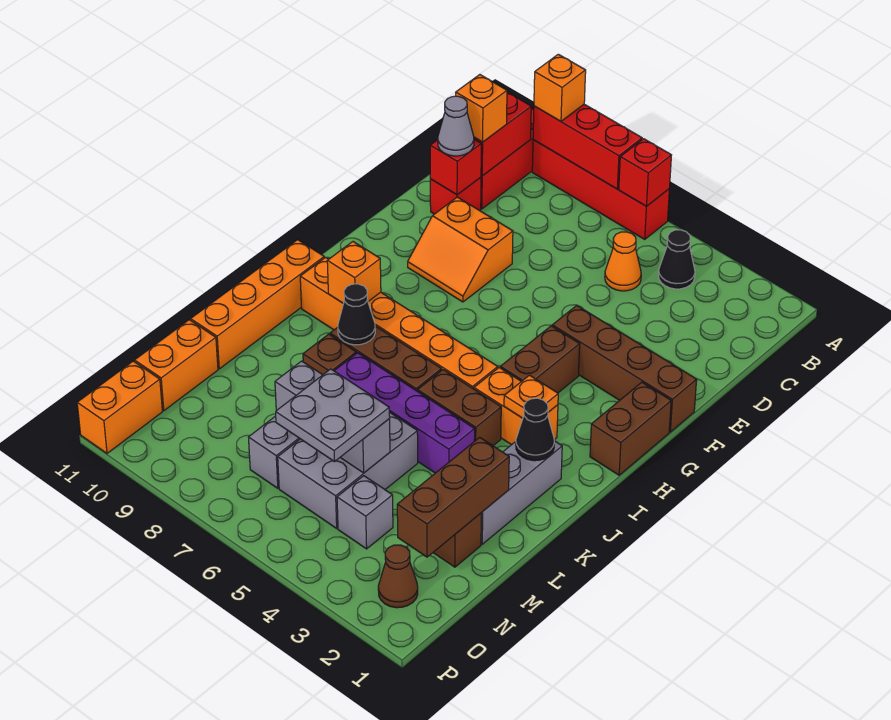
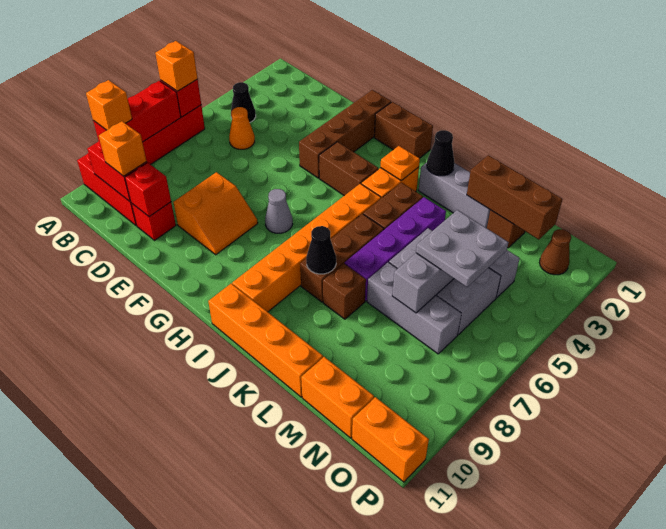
grey cone D10 level 3 -> grey cone G7 level 1
orange brick I9 level 2 -> orange brick A6 level 3

